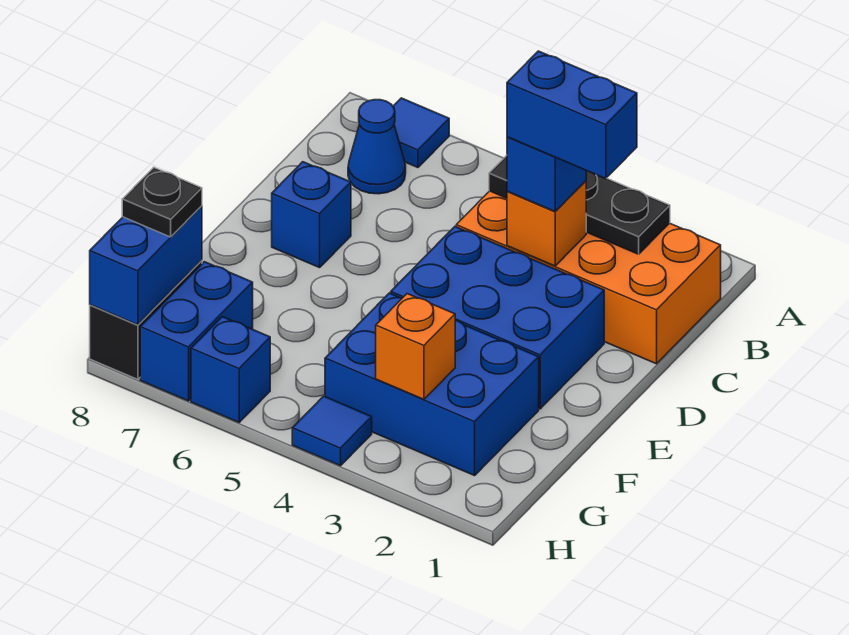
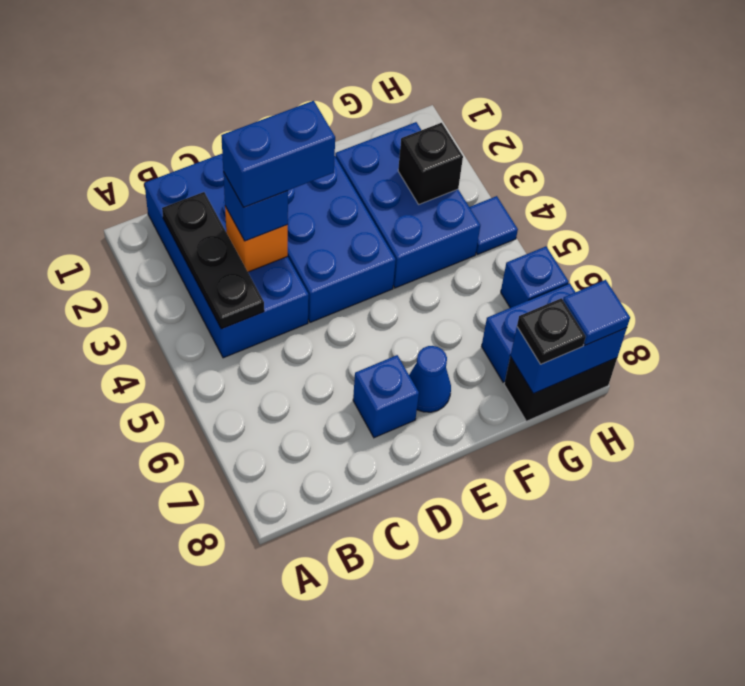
blue tile A7 level 1 -> blue tile H8 level 3
orange brick B1:C4 level 1 -> blue brick B1:C4 level 1
blue cone B7 level 1 -> blue cone E7 level 1
blue brick C2:C3 level 4 -> blue brick C3:D3 level 4
orange brick G3 level 2 -> black brick G3 level 2

